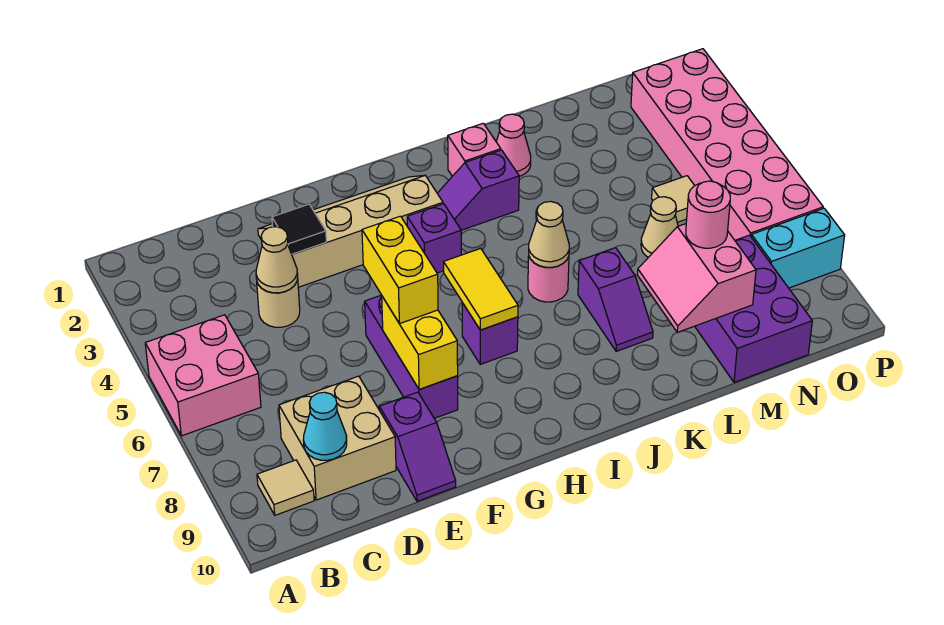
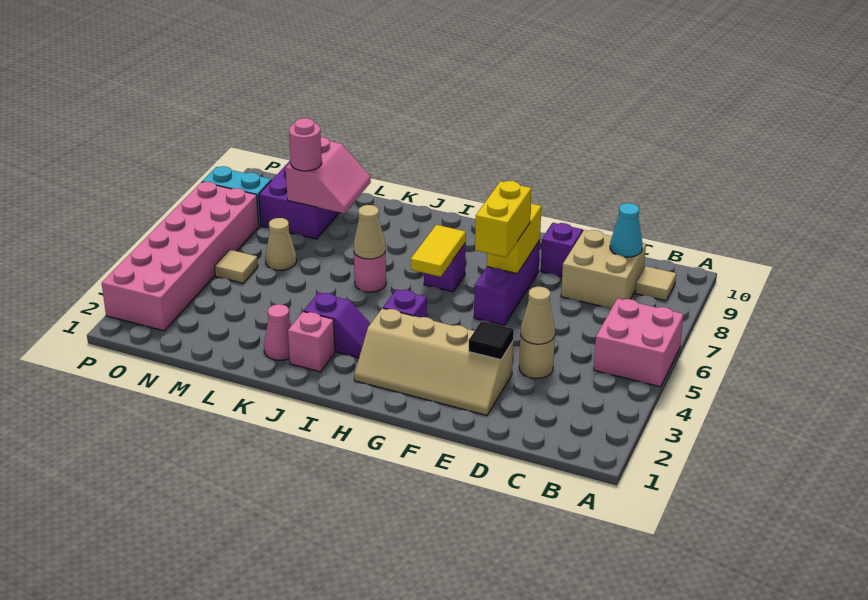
purple slope K7:K8 level 1 top 7 -> none

